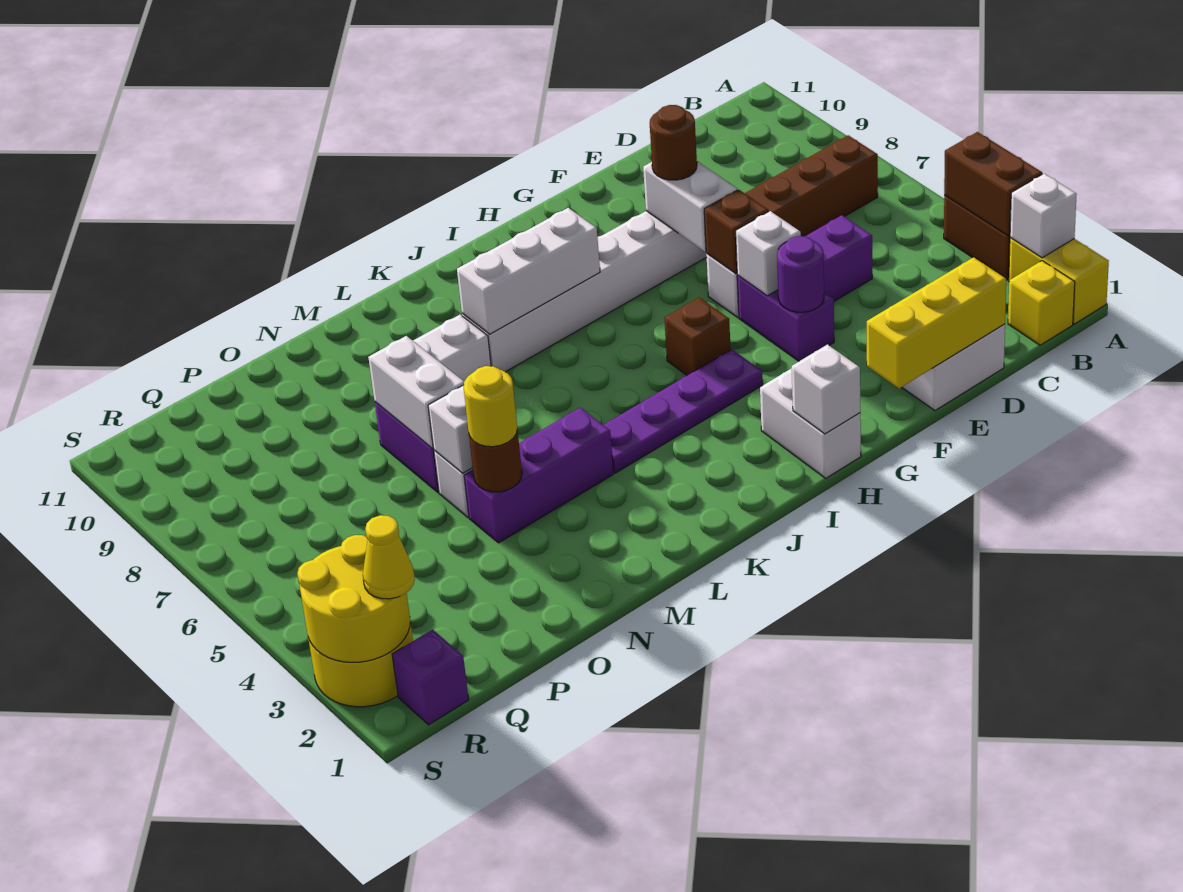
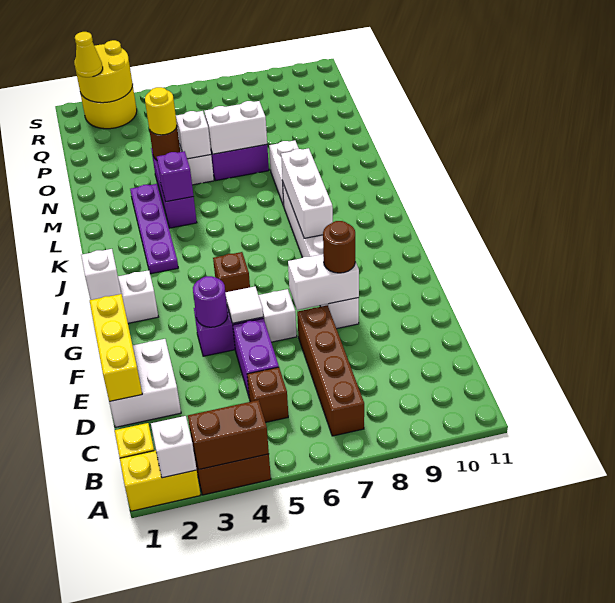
white brick F5 level 2 -> white tile F5 level 2
brown brick F6 level 2 -> brown brick C5 level 1
purple plate H4:K4 level 1 -> purple plate J3:M3 level 1
purple brick R1 level 1 -> purple brick L4 level 2

